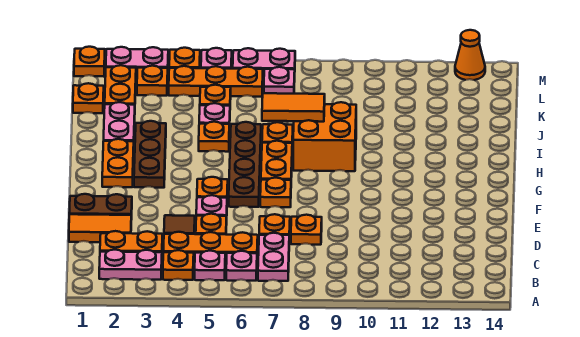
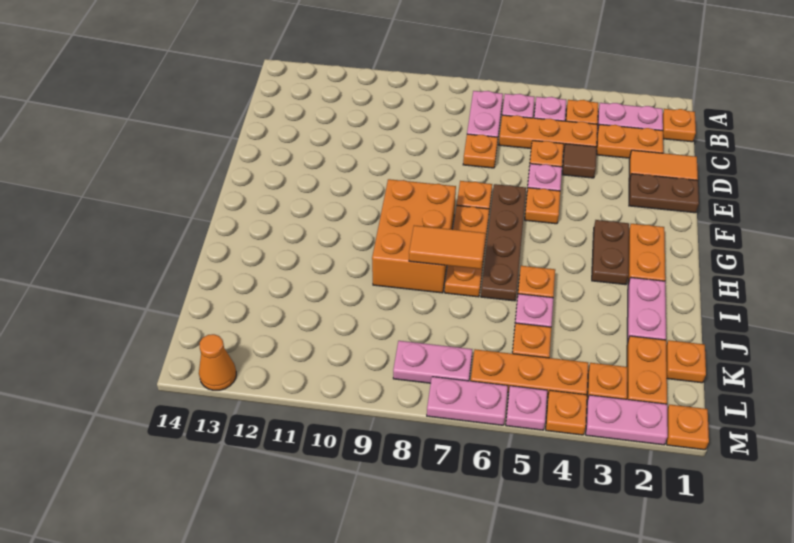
orange plate D8 level 1 -> orange plate B1 level 1
brown plate G3:I3 level 1 -> brown plate G3:H3 level 1
orange brick H8:I9 level 1 -> orange brick G8:I9 level 1
pink plate L7 level 1 -> pink plate L7:L8 level 1

